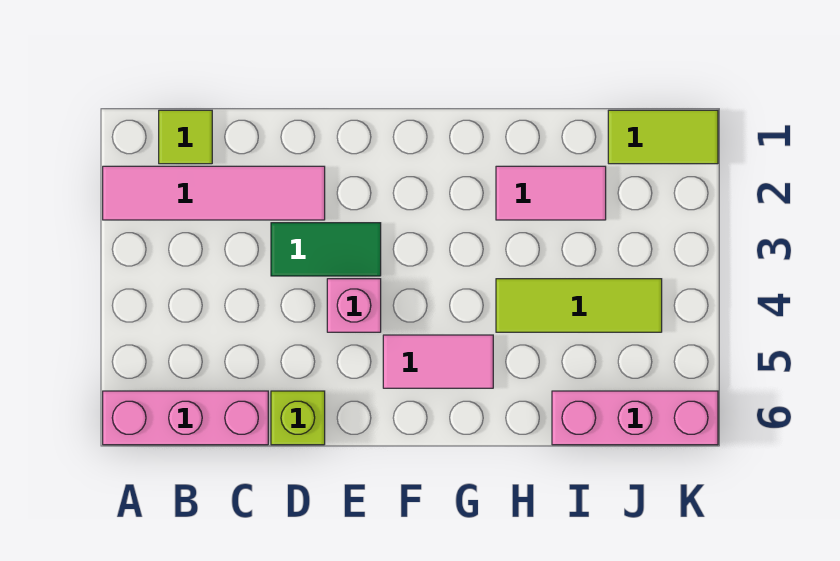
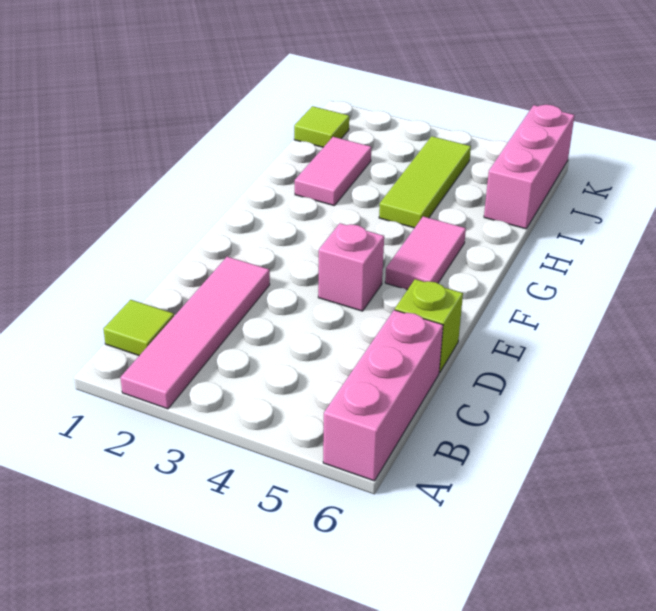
green tile D3:E3 level 1 -> none
lime tile J1:K1 level 1 -> lime tile J1 level 1

